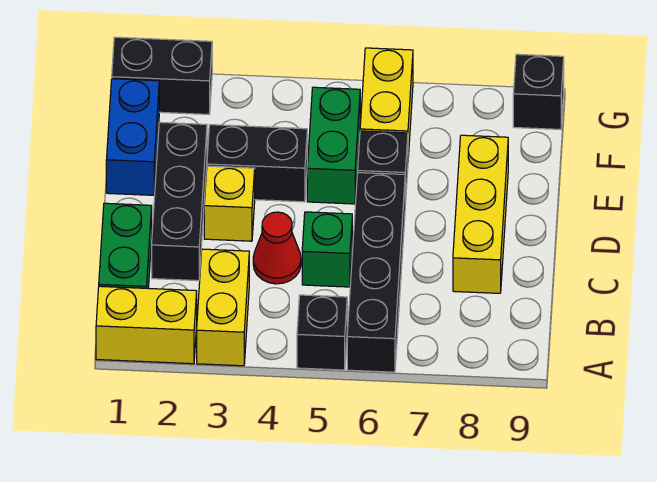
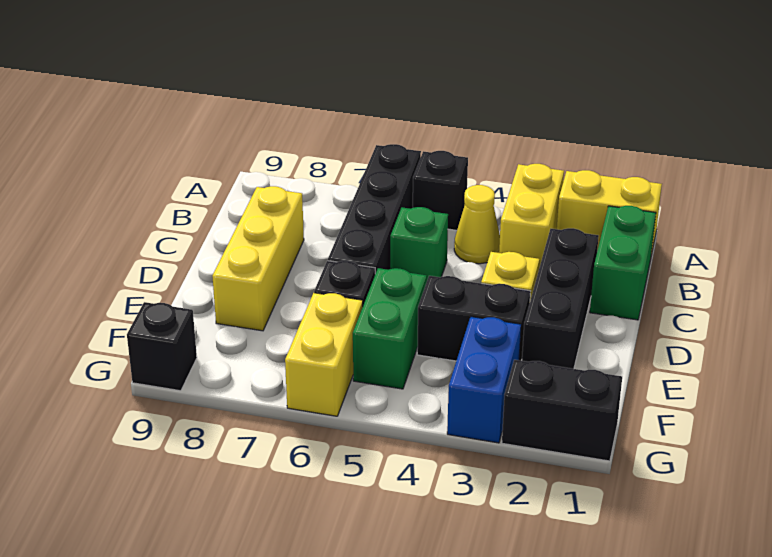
none -> yellow cone B4 level 1
red cone C4 level 1 -> none
blue brick E1:F1 level 1 -> blue brick F3:G3 level 1

